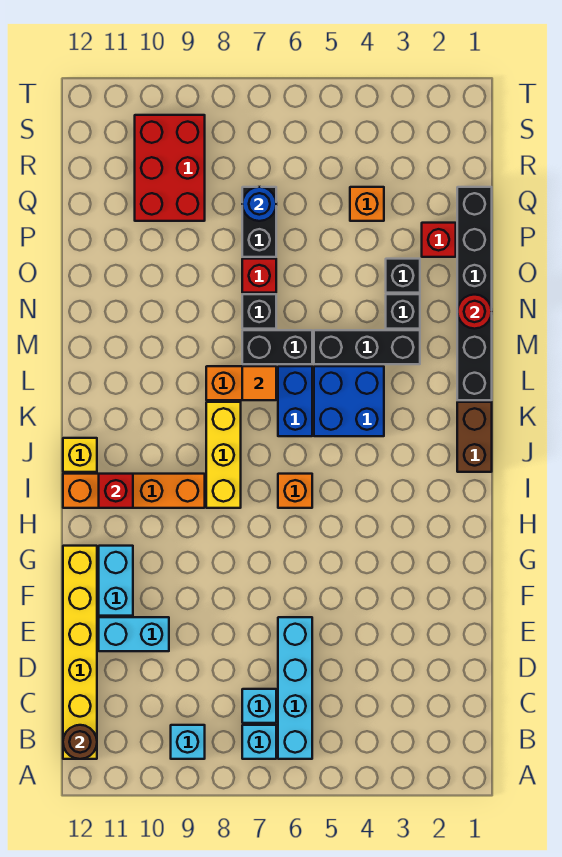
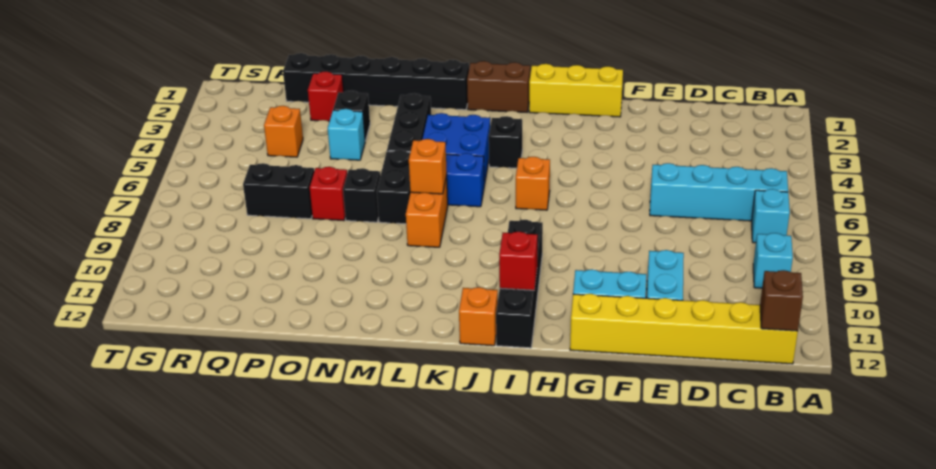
brown round brick B12 level 2 -> brown brick B12 level 2
cyan brick C7 level 1 -> cyan brick O4 level 1
yellow brick I8:K8 level 1 -> yellow brick G1:I1 level 1
orange brick I9:I12 level 1 -> black brick I9:I12 level 1
yellow brick J12 level 1 -> orange brick J12 level 1
orange tile L7 level 2 -> orange brick L7 level 2
red round brick N1 level 2 -> none
black brick N3 level 1 -> black brick J4 level 1
blue round brick Q7 level 2 -> none
red brick Q9:S10 level 1 -> none

